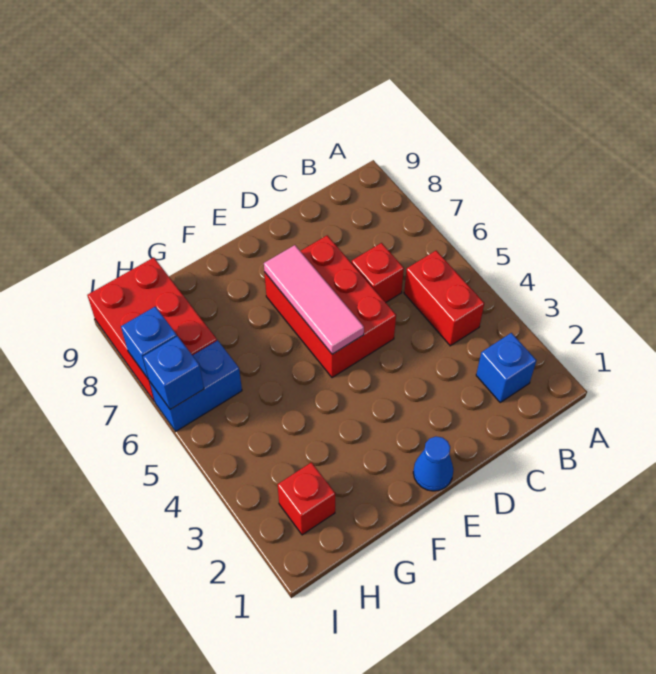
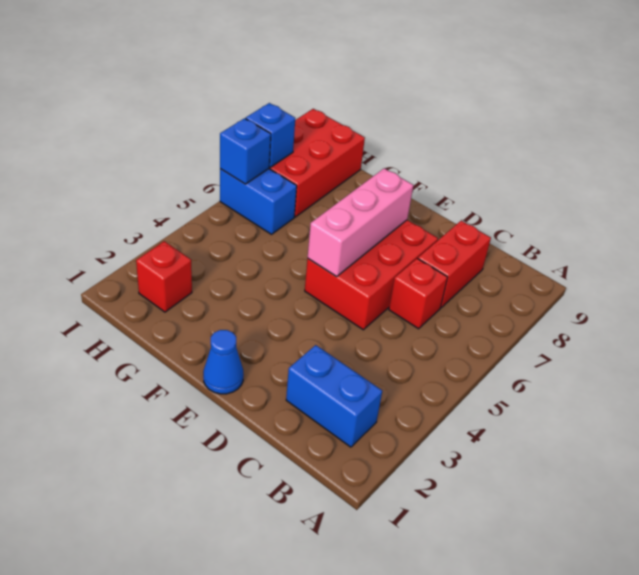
blue brick B2 level 1 -> blue brick B2:C2 level 1
red brick B4:B5 level 1 -> red brick C7:C8 level 1
pink tile E5:E7 level 2 -> pink brick E5:E7 level 2

